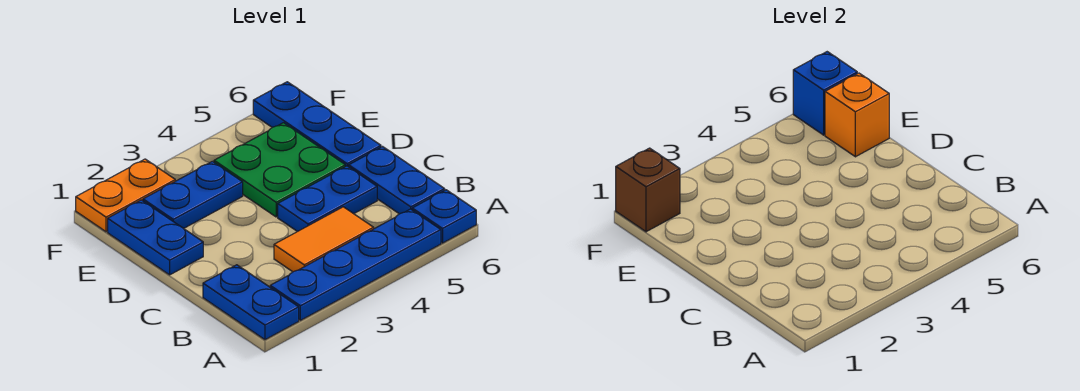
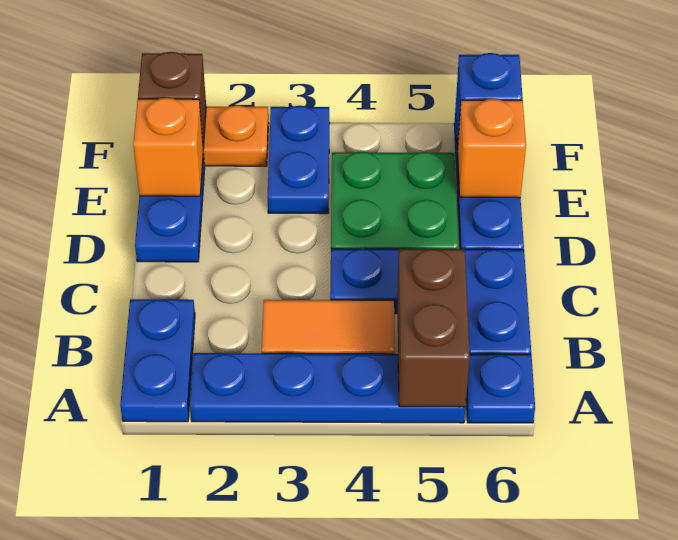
none -> brown brick A5:B5 level 2
none -> orange brick E1 level 2
blue plate E2:E3 level 1 -> blue plate E3:F3 level 1

